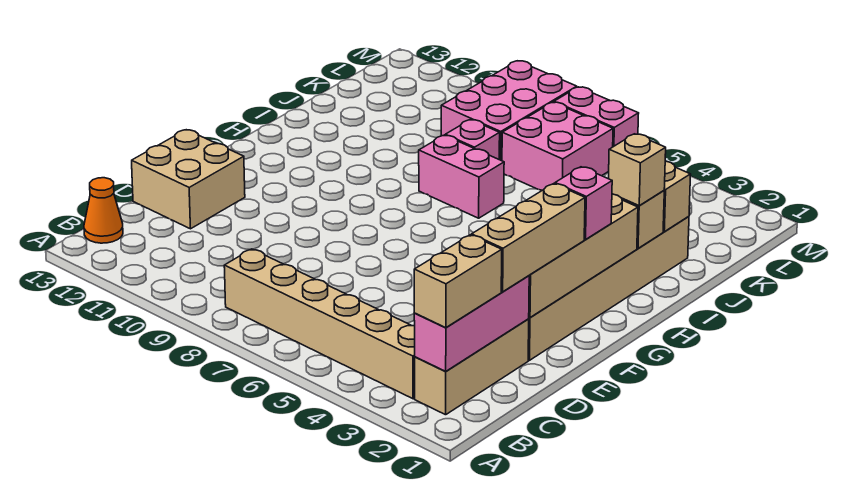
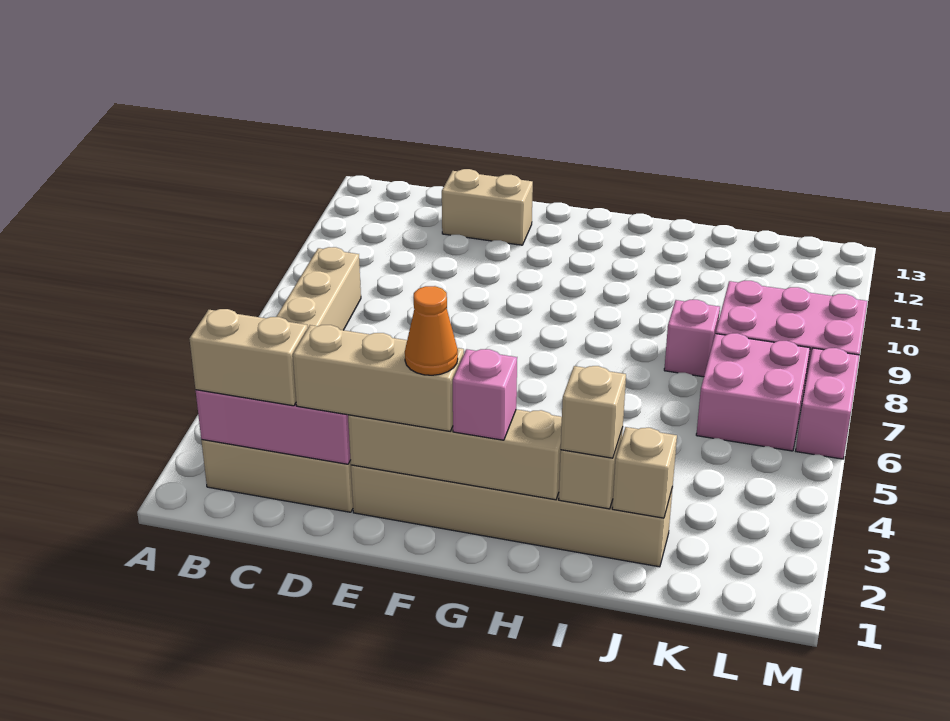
orange cone B13 level 1 -> orange cone F2 level 4
tan brick D12:E13 level 1 -> tan brick D12:E12 level 1
pink brick I7:I8 level 1 -> none

